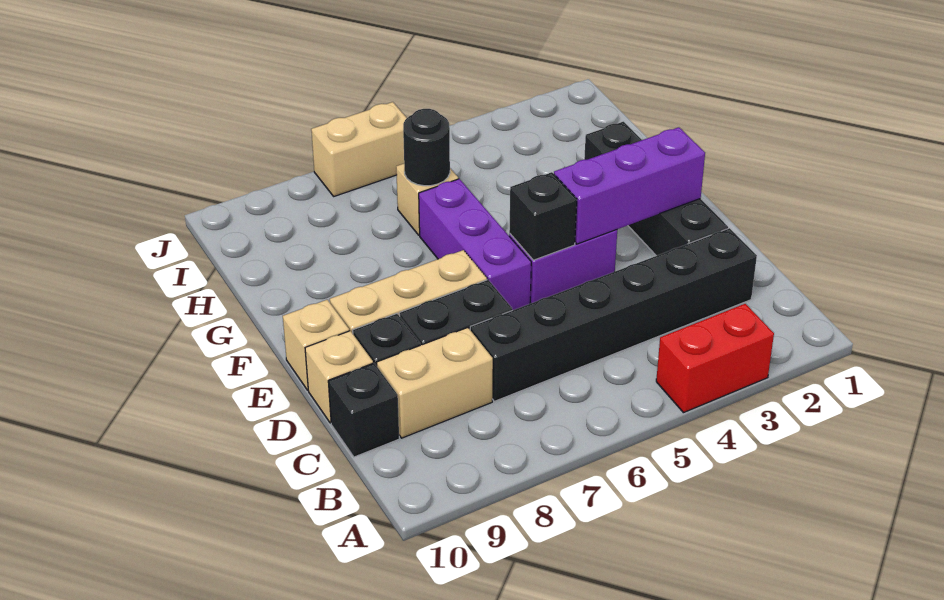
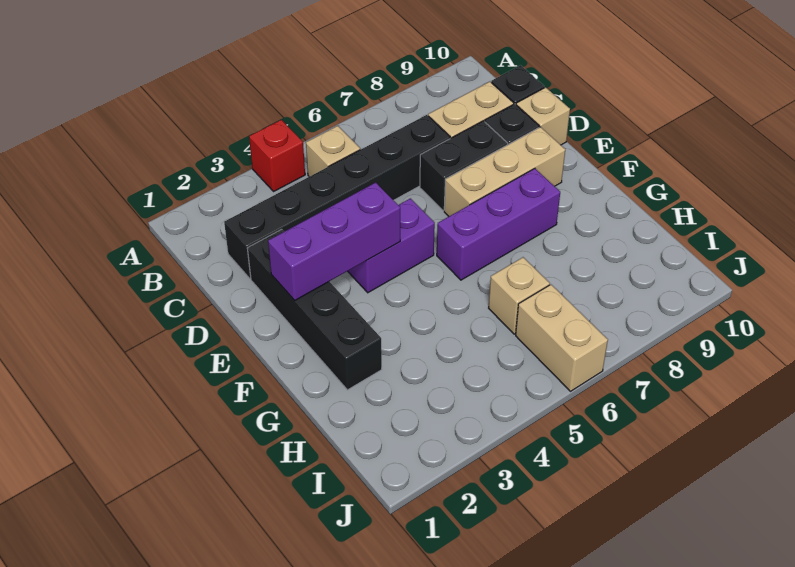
red brick A3:A4 level 1 -> red brick A4 level 1
black brick E5 level 2 -> none
purple brick E6:G6 level 1 -> purple brick F6:F8 level 1
tan brick E10 level 1 -> tan brick B5 level 1
black round brick H6 level 2 -> none
tan brick J6:J7 level 1 -> tan brick I6:J6 level 1

